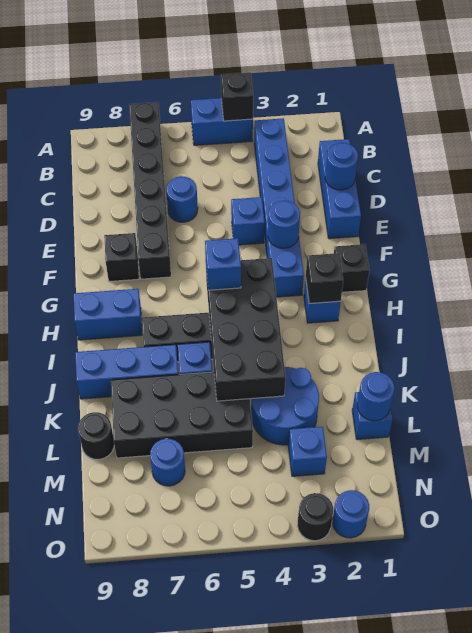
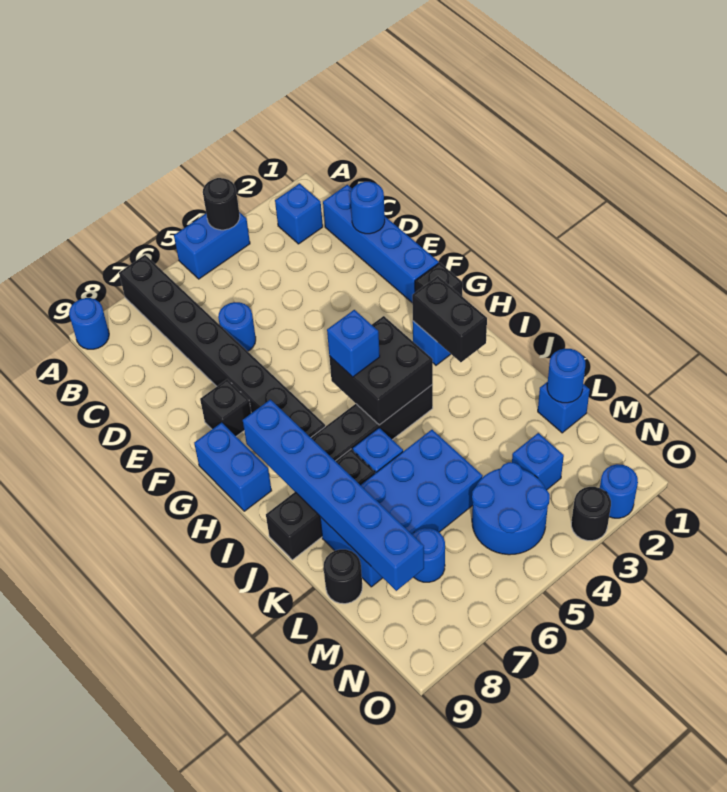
black brick A4 level 2 -> black round brick A4 level 2
black brick A7:F7 level 1 -> black brick A7:H7 level 1
blue brick B3:G3 level 1 -> blue brick H8:M8 level 2
blue brick C1:E1 level 1 -> blue brick C1:F1 level 1
blue brick E4 level 1 -> blue brick B2 level 1
blue round brick F3 level 2 -> blue round brick A9 level 1
black brick H2 level 2 -> black brick H2:I2 level 2
black brick H4:K5 level 2 -> black brick H4:I5 level 2
blue brick H8:H9 level 1 -> blue brick G9:H9 level 1
blue brick J7:J9 level 1 -> black brick J7:J9 level 1
blue round brick K3:L4 level 1 -> blue round brick M4:N5 level 1
black brick K5:L8 level 1 -> blue brick K5:L8 level 1

